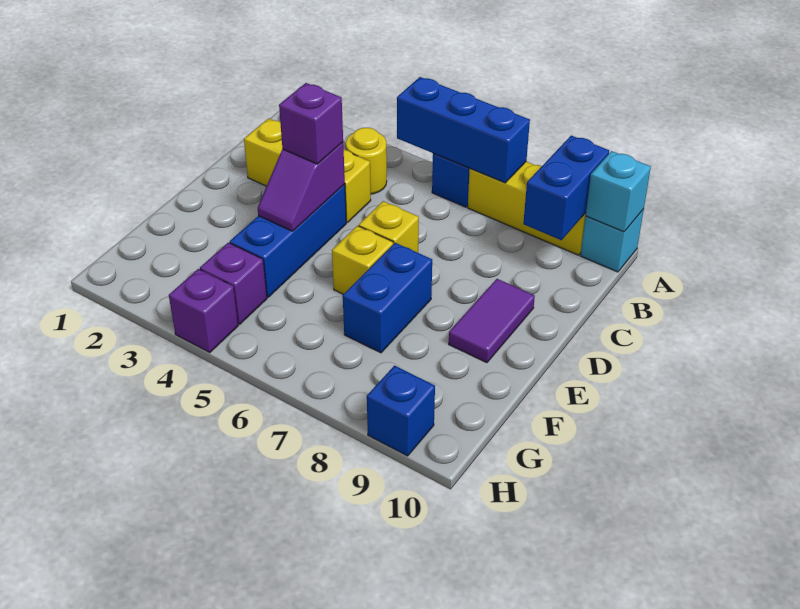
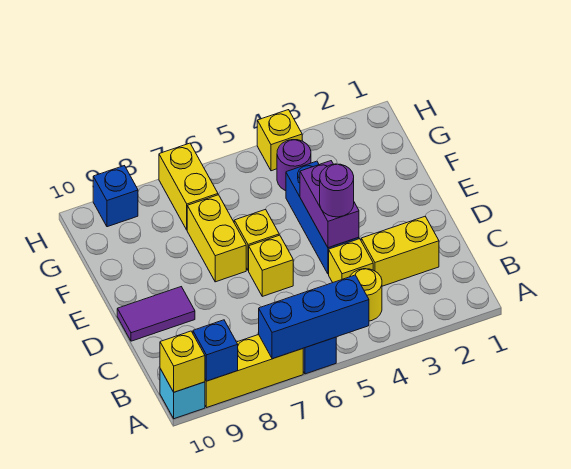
blue brick A9:B9 level 2 -> blue brick A9 level 2
cyan brick A10 level 2 -> yellow brick A10 level 2
purple slope D4:E4 level 2 top D -> purple brick D4:E4 level 2
purple brick D4 level 3 -> purple round brick D4 level 3
purple tile D9:E9 level 1 -> purple tile D9:D10 level 1
blue brick E7:F7 level 1 -> yellow brick E7:F7 level 1
purple brick G4 level 1 -> purple round brick G4 level 1
none -> yellow brick G7:H7 level 1
purple brick H4 level 1 -> yellow brick H4 level 1

